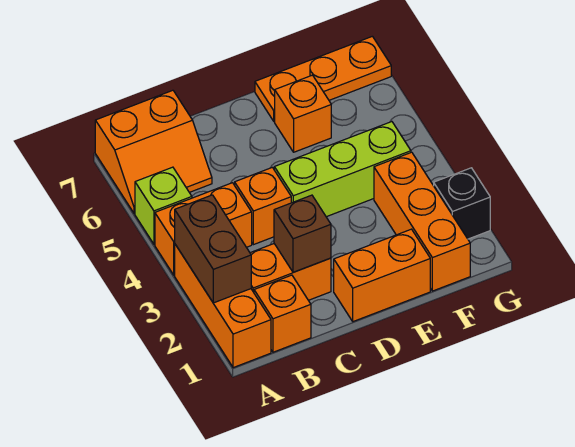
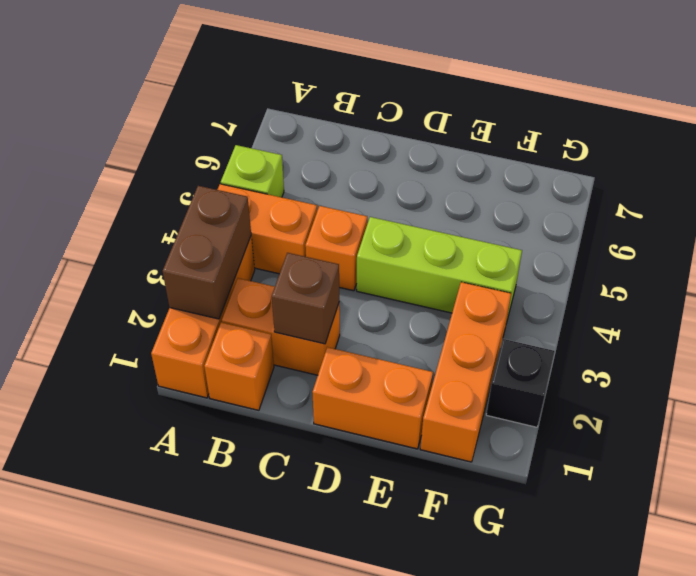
orange slope A6:B7 level 1 top 7 -> none
orange brick E6 level 1 -> none
orange plate E7:G7 level 1 -> none

